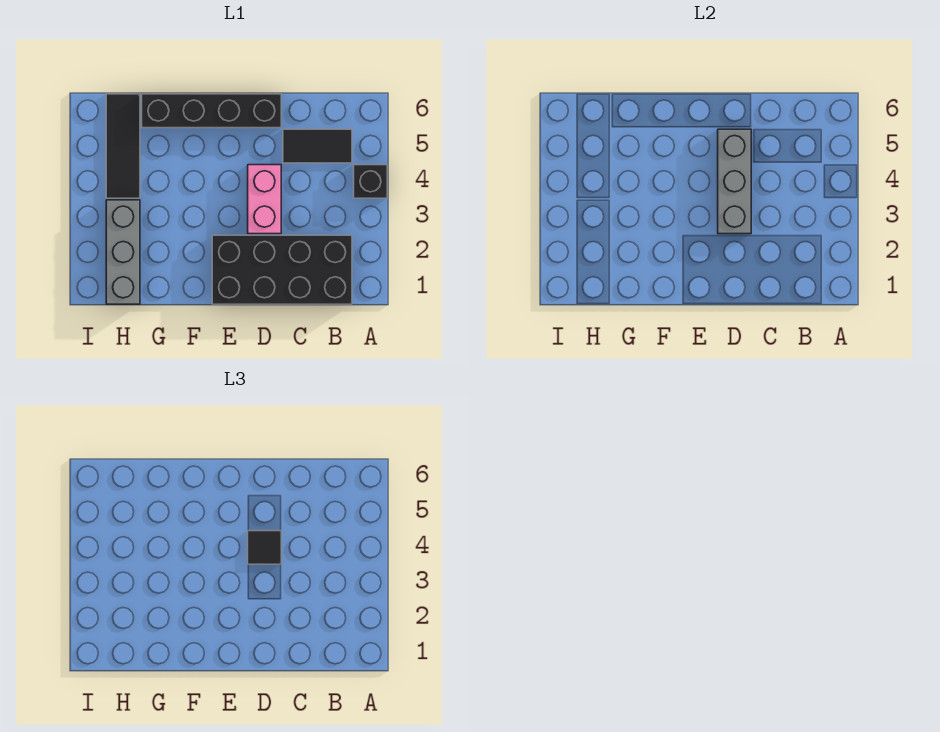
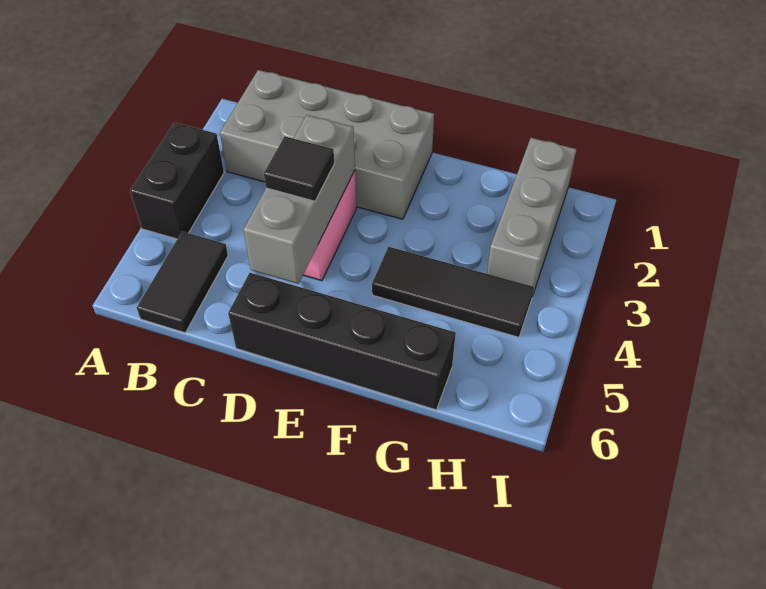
black brick A4 level 1 -> black brick A3:A4 level 1
black brick B1:E2 level 1 -> grey brick B1:E2 level 1
black tile B5:C5 level 1 -> black tile B5:B6 level 1
black tile H4:H6 level 1 -> black tile F4:H4 level 1

